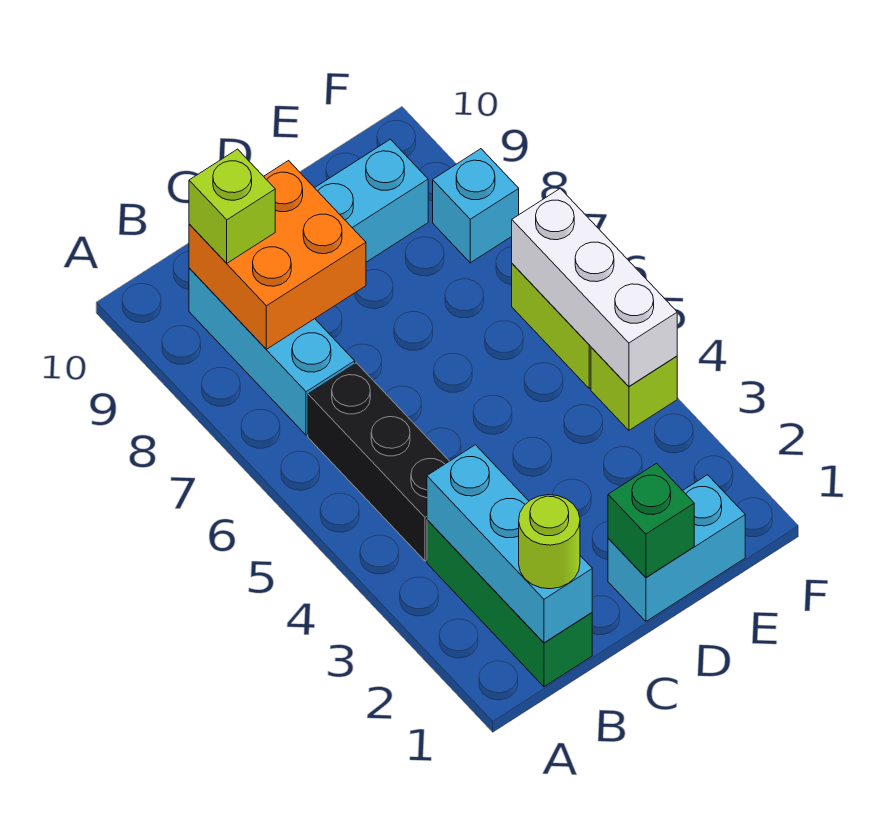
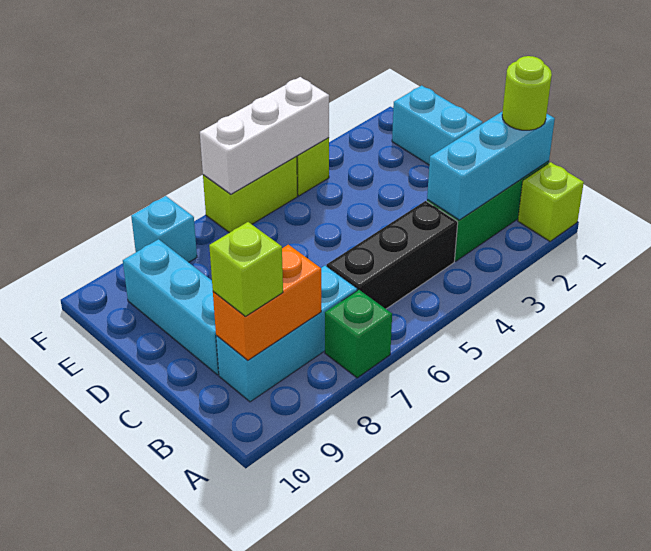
none -> lime brick A1 level 1
orange brick B8:C9 level 2 -> orange brick B8:B9 level 2
green brick D1 level 2 -> green brick A7 level 1

